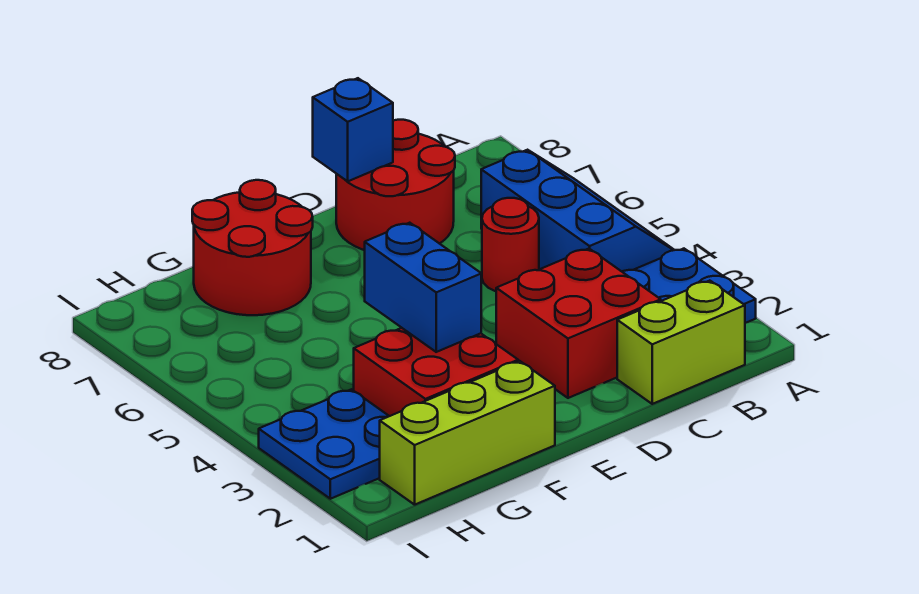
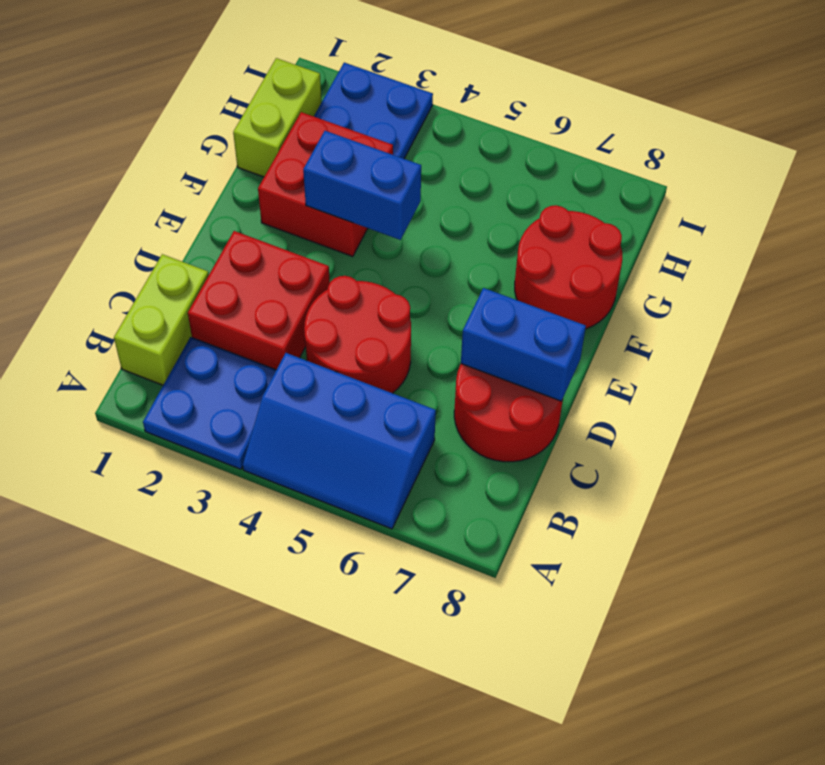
red round brick C5 level 1 -> red round brick C4:D5 level 1
blue brick D8 level 2 -> blue brick D7:D8 level 2
lime brick F1:H1 level 1 -> lime brick G1:H1 level 1

